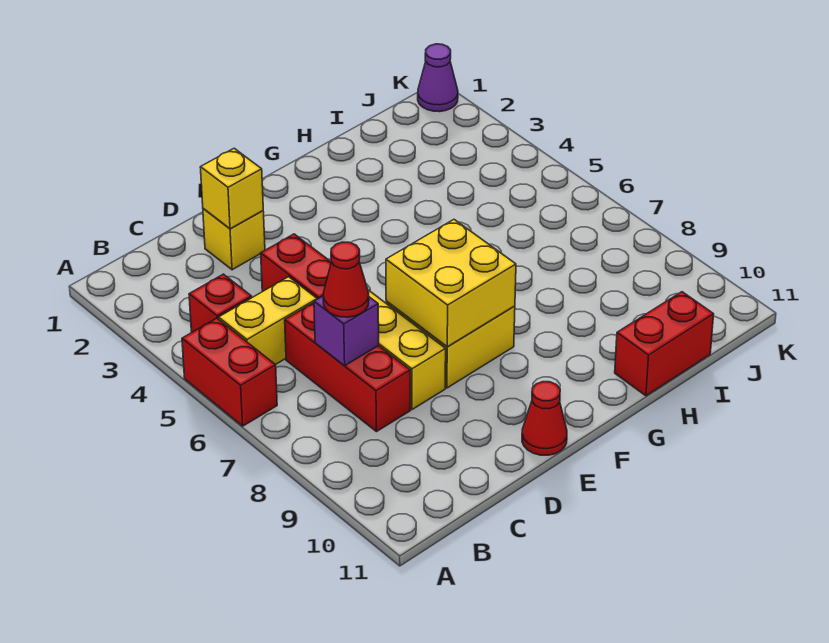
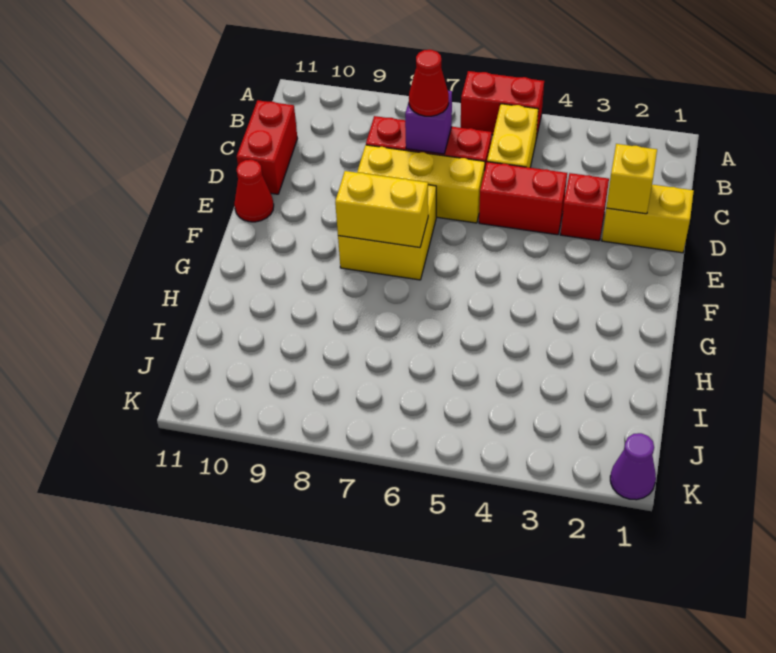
red brick B4 level 1 -> red brick D3 level 1
yellow brick D2 level 1 -> yellow brick D1:D2 level 1
yellow brick E7:F8 level 2 -> yellow brick F7:F8 level 2
red brick H11:I11 level 1 -> red brick C11:D11 level 1

